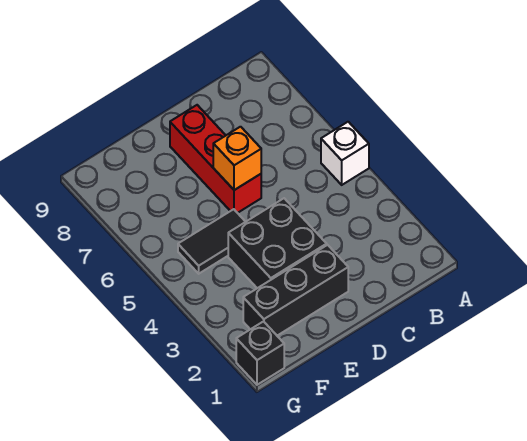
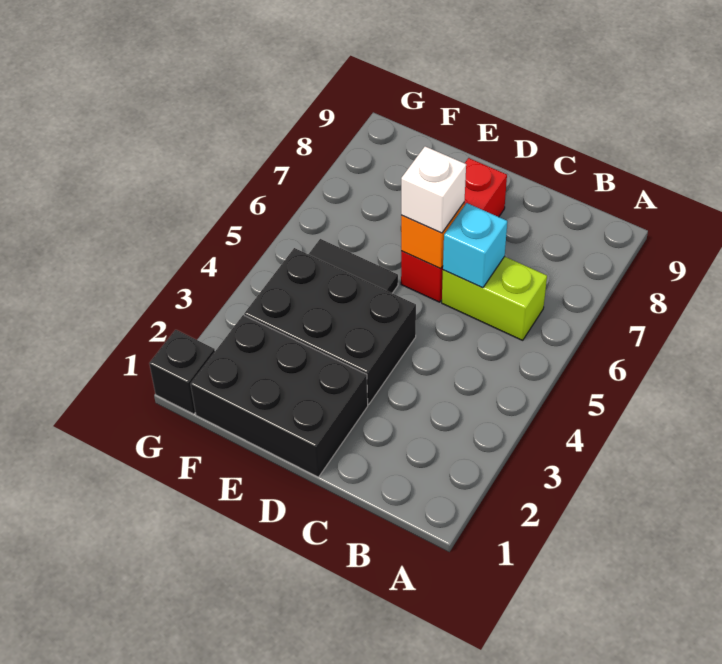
white brick A5 level 1 -> white brick D6 level 3
none -> lime brick B6:C6 level 1
none -> cyan brick C6 level 2
black brick D2:F2 level 1 -> black brick D1:F2 level 1
black brick D3:E4 level 1 -> black brick D3:F4 level 1

